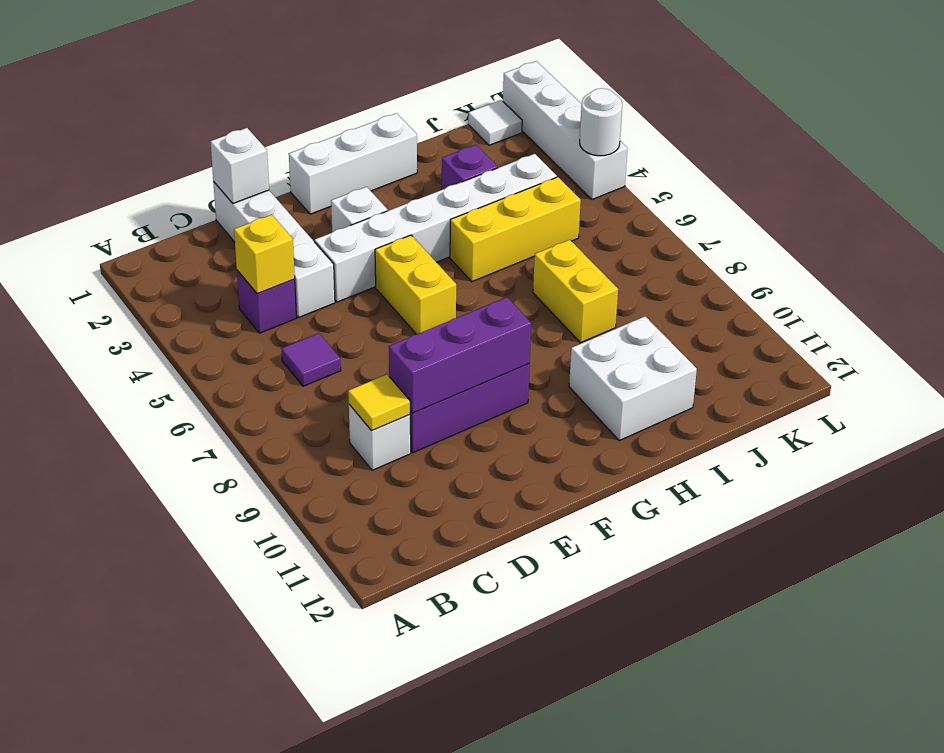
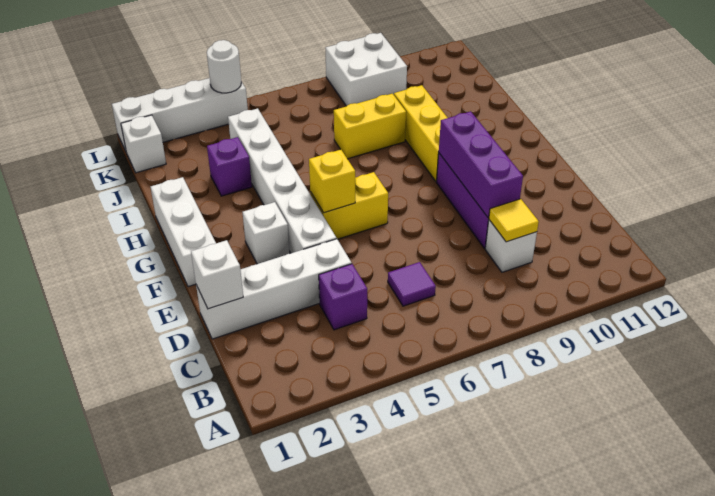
yellow brick C4 level 2 -> yellow brick F5 level 2
yellow brick H5:J5 level 1 -> yellow brick G9:I9 level 1
white brick H10:I11 level 1 -> white brick K8:L9 level 1
white tile K1 level 1 -> white brick K1 level 1

